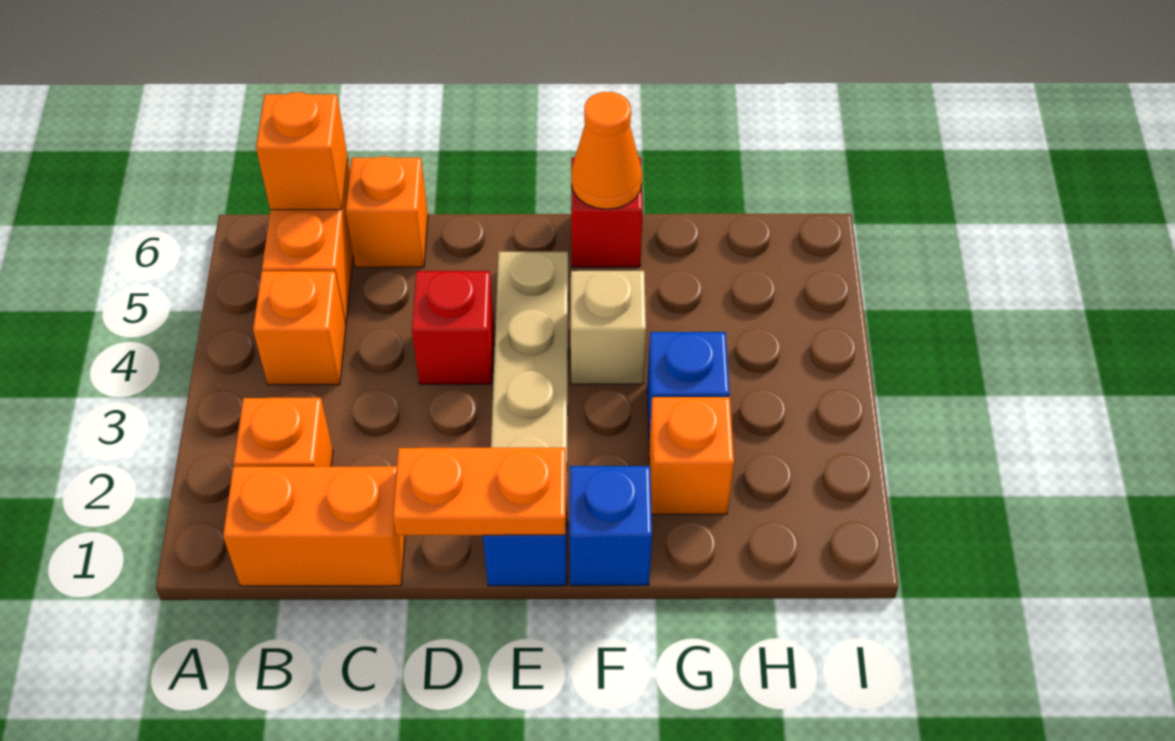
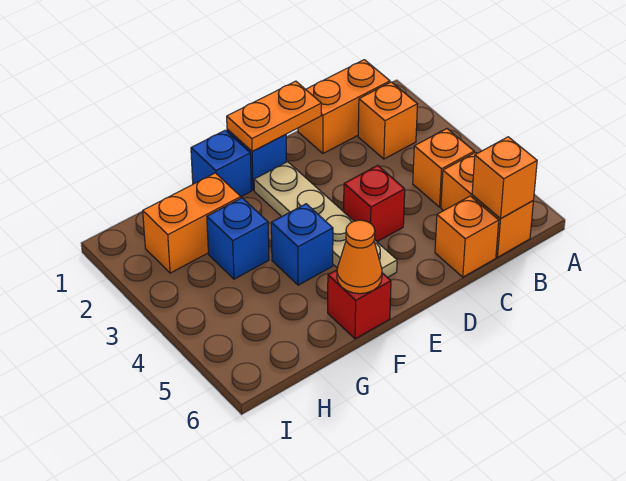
tan brick F4 level 1 -> blue brick F4 level 1
orange brick G2 level 1 -> orange brick G2:H2 level 1

